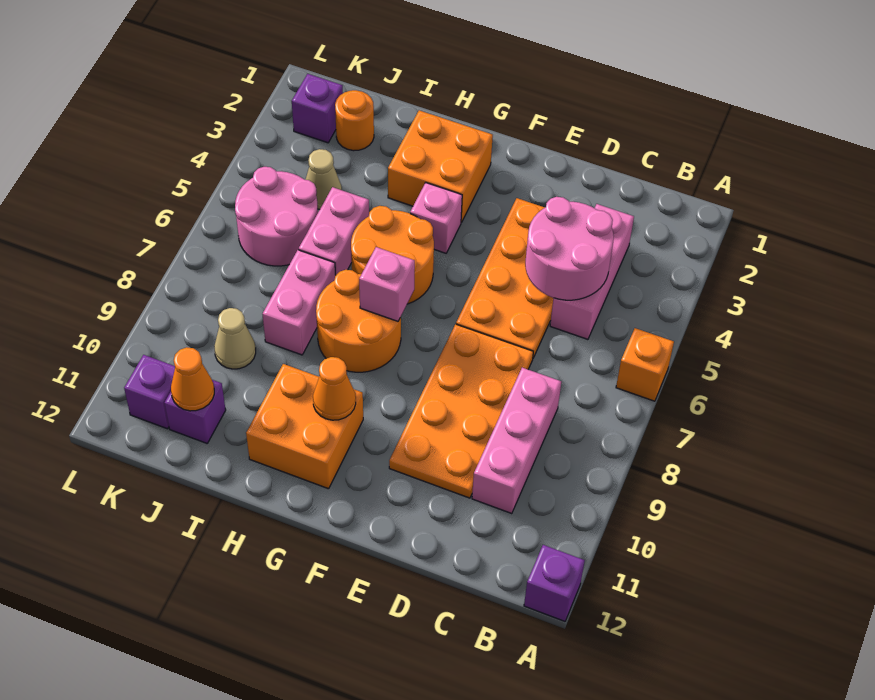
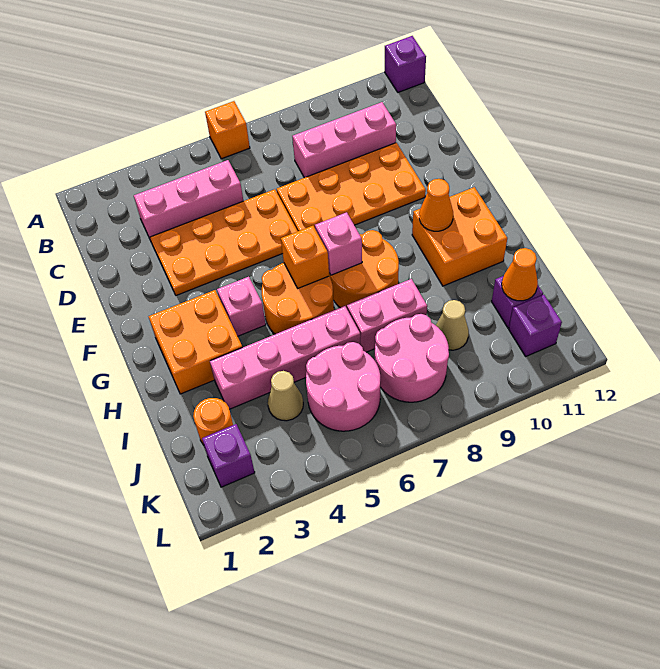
pink round brick C4:D5 level 2 -> pink round brick J7:K8 level 1
none -> orange brick G6 level 2
pink brick I5:I6 level 1 -> pink brick I3:I6 level 1

